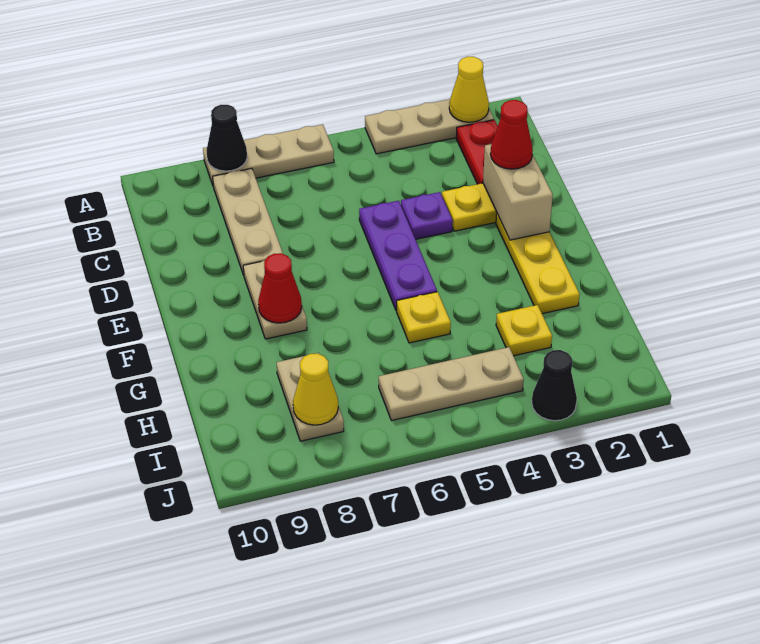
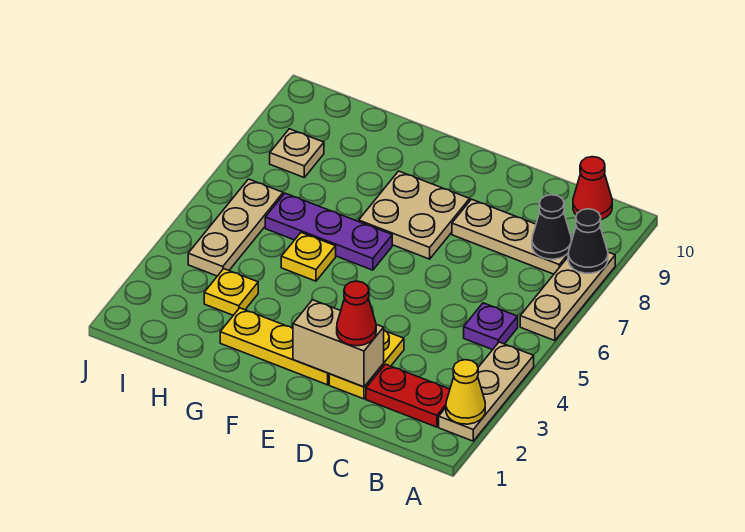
purple plate D4 level 1 -> purple plate B5 level 1
purple plate D5:F5 level 1 -> purple plate F6:H6 level 1
tan plate E8:F8 level 1 -> tan plate E7:F8 level 1
red cone F8 level 2 -> red cone B10 level 1
tan plate H8:I8 level 1 -> tan plate I8 level 1
yellow cone I8 level 2 -> none
black cone J3 level 1 -> black cone B8 level 2

